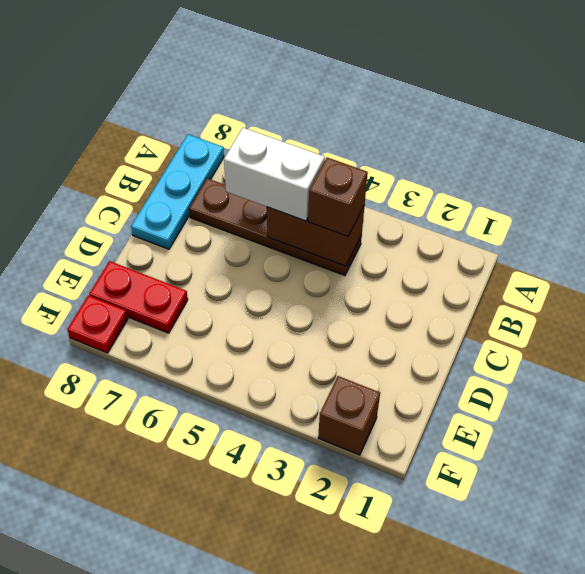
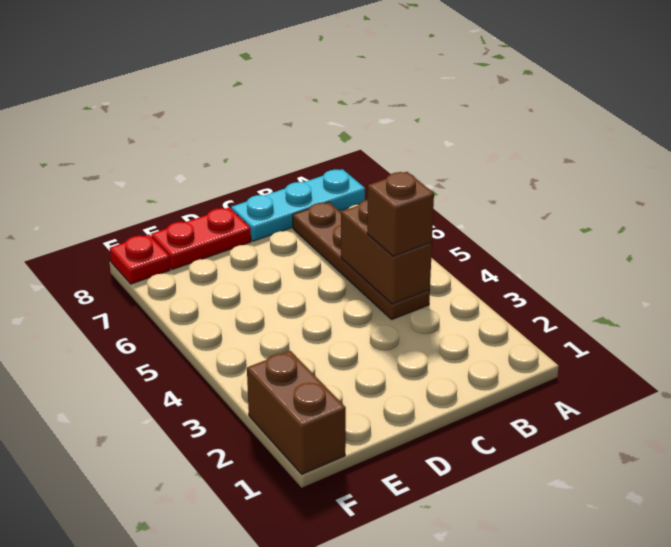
white brick B5:B6 level 3 -> none
red plate E7:E8 level 1 -> red plate D8:E8 level 1
brown brick F2 level 1 -> brown brick F1:F2 level 1

